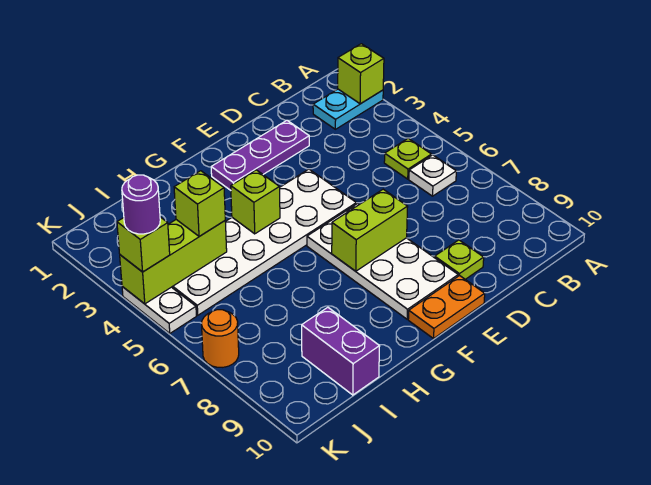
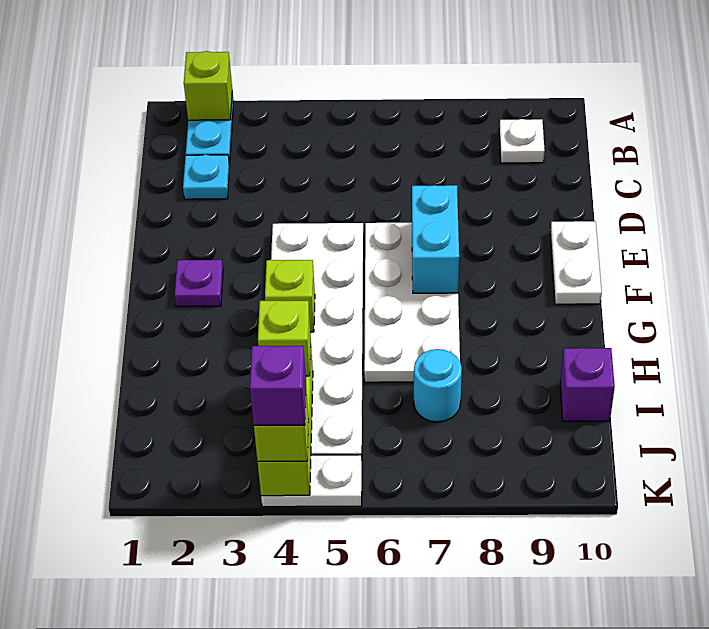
lime plate B5 level 1 -> none
white plate B6 level 1 -> white plate B9 level 1
none -> cyan plate C2 level 1
purple plate D2:F2 level 1 -> purple plate F2 level 1
lime plate D9 level 1 -> none
white plate E6:F9 level 1 -> white plate E6:H7 level 1
lime brick E7:F7 level 2 -> cyan brick E7:F7 level 2
orange plate E10:F10 level 1 -> white plate E10:F10 level 1
none -> cyan round brick I7 level 1
purple brick I9:I10 level 1 -> purple brick I10 level 1
purple round brick K4 level 4 -> purple brick K4 level 4
orange round brick K7 level 1 -> none

